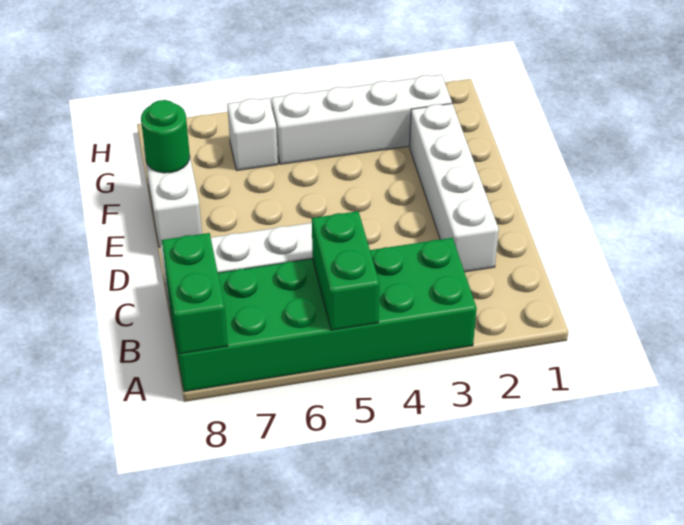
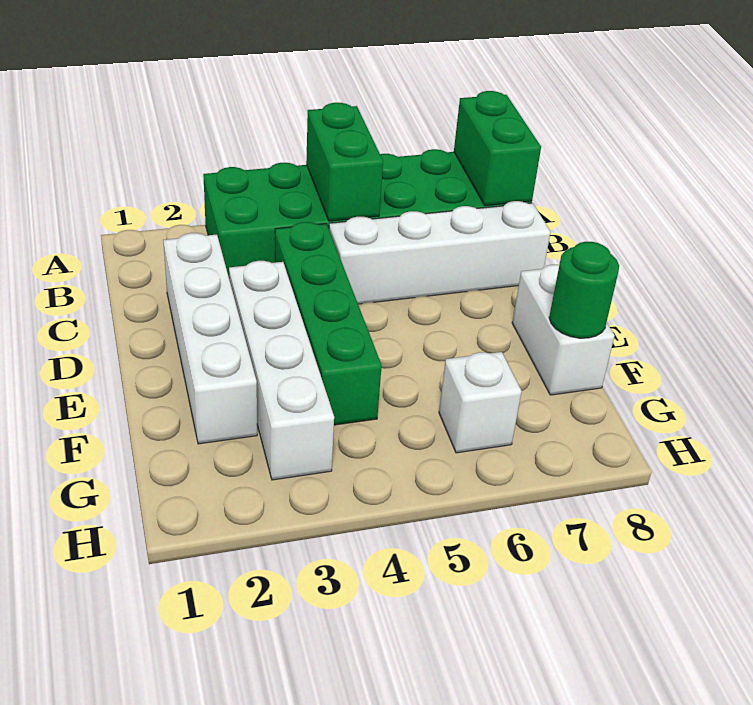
none -> green brick C4:F4 level 1
white brick G2:G5 level 1 -> white brick D3:G3 level 1

